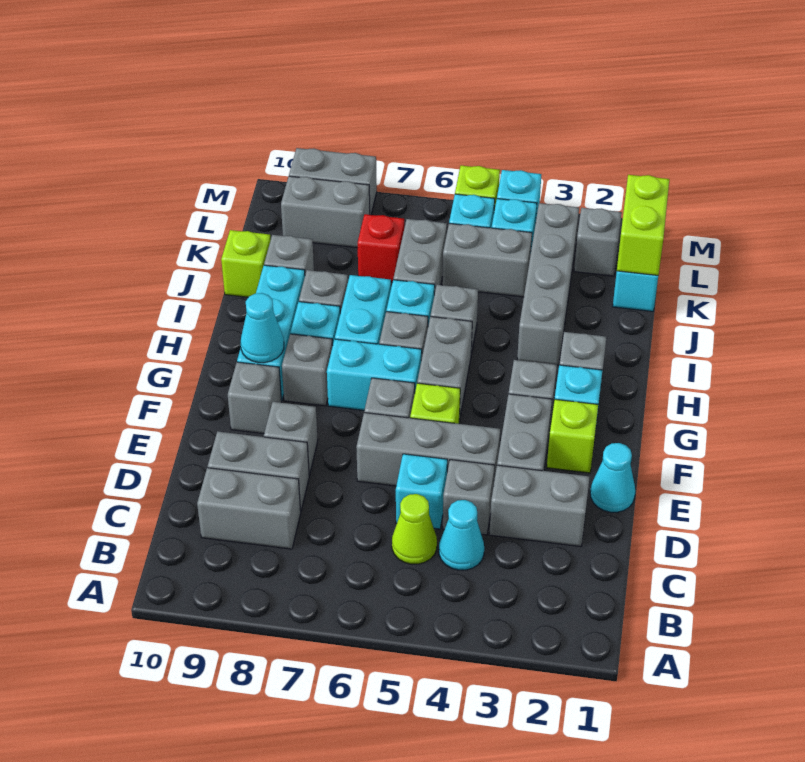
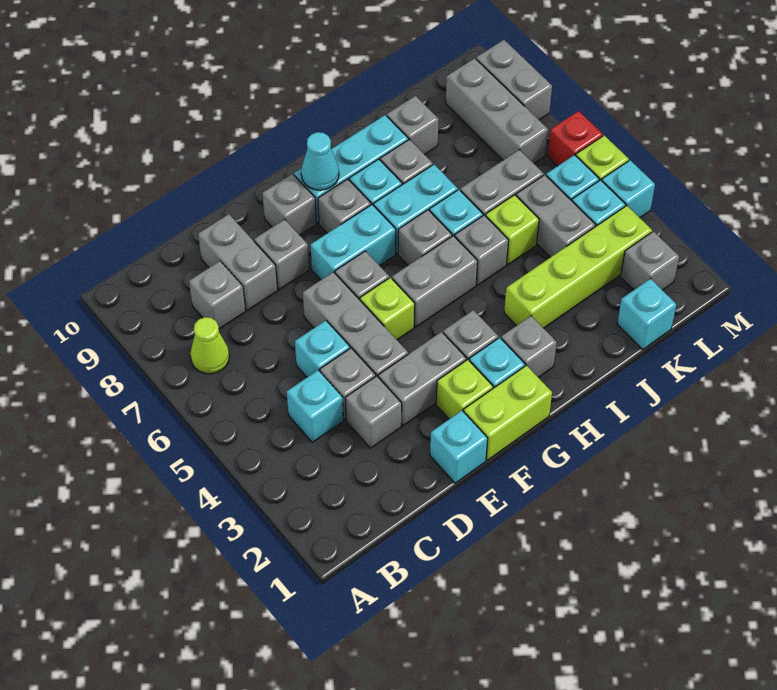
cyan cone C4 level 1 -> cyan brick C4 level 1
lime cone C5 level 1 -> lime cone B7 level 1
grey brick C8:C9 level 1 -> grey brick C8 level 1
grey brick D2:D3 level 1 -> grey brick D3 level 1
cyan cone E1 level 1 -> cyan brick E1 level 1
cyan brick G6:G7 level 1 -> cyan brick F7:G7 level 1
grey brick I3:L3 level 1 -> lime brick I3:L3 level 1
lime brick J10 level 1 -> lime brick J5 level 1
lime brick K1:L1 level 2 -> lime brick F1:G1 level 1
red brick K7 level 1 -> red brick M6 level 1
grey brick L8:L9 level 1 -> grey brick L7:L9 level 1

